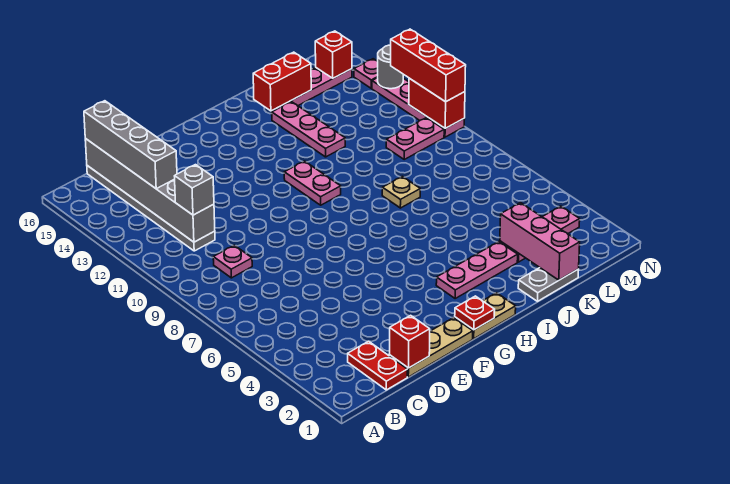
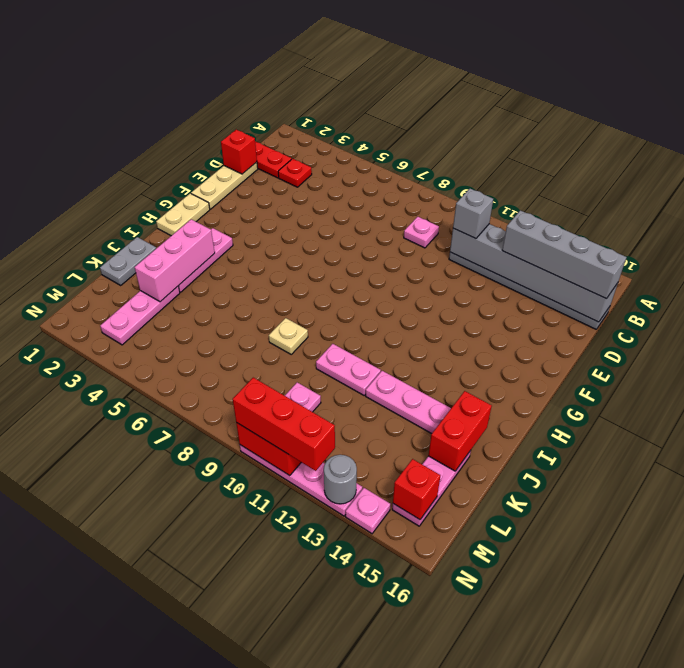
red plate G1 level 2 -> red plate C3 level 1
pink plate H10:H11 level 1 -> pink plate J10:J11 level 1
pink brick K1:K3 level 2 -> pink brick I3:K3 level 2

